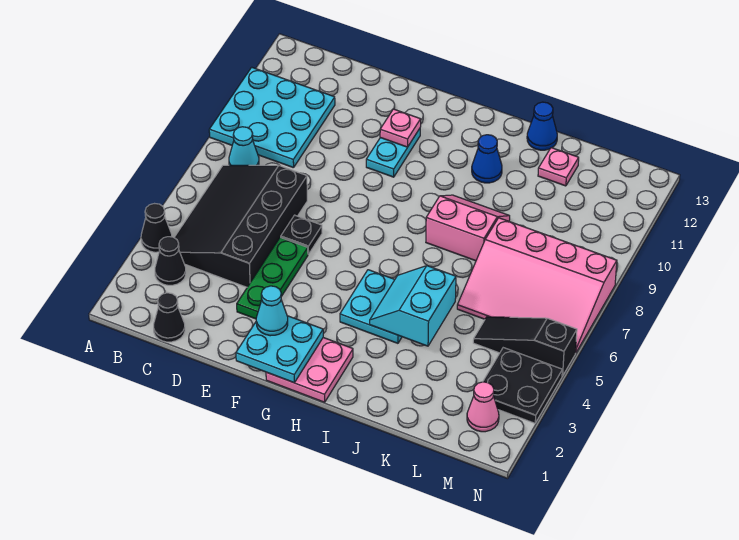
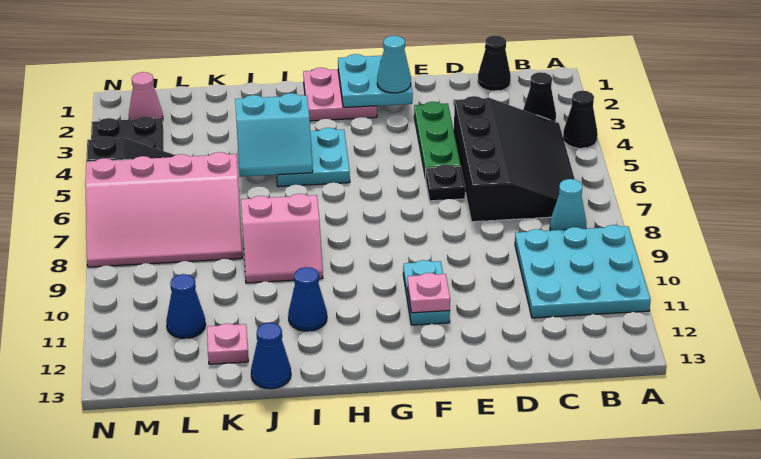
cyan slope I4:J5 level 2 top J -> cyan slope I4:J5 level 2 top 4
pink slope K6:N8 level 1 top 8 -> pink slope K6:N8 level 1 top 6
none -> blue cone L11 level 1

